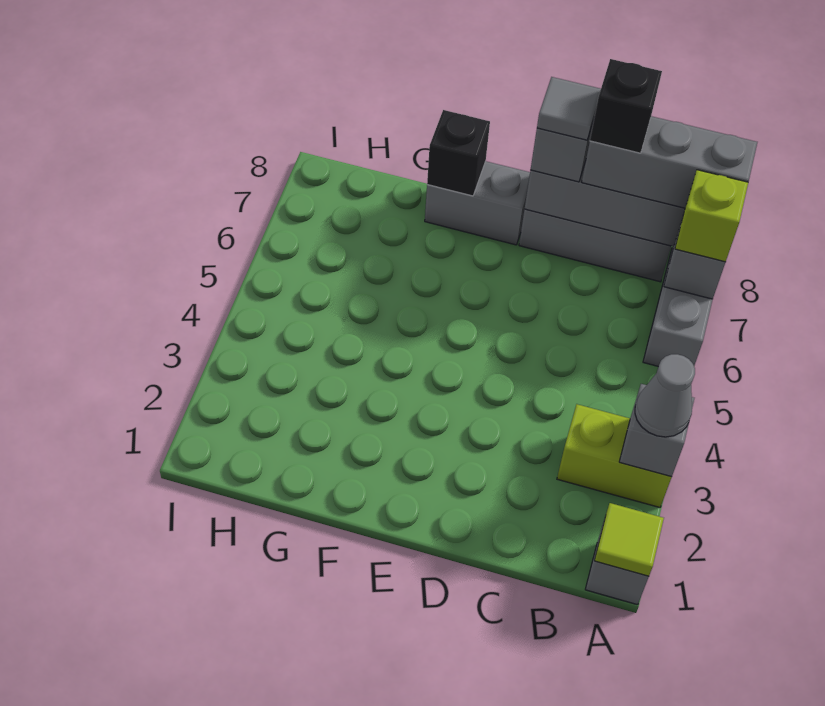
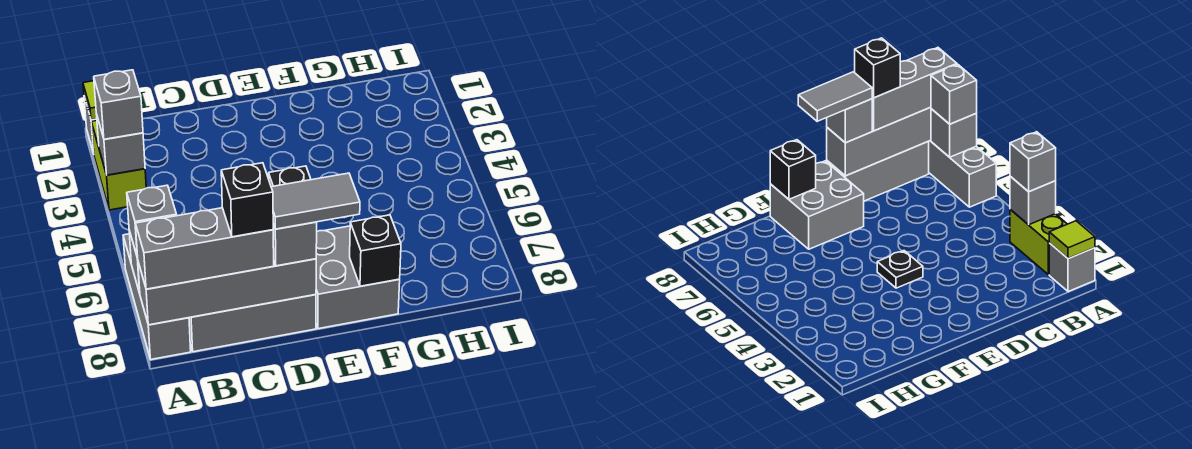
lime brick A3:B3 level 1 -> lime brick A2:A3 level 1
grey cone A3 level 3 -> grey brick A3 level 3
lime brick A7 level 3 -> grey brick A7 level 3
grey tile D8 level 4 -> grey tile D8:E8 level 4
none -> black plate E4 level 1
grey brick E8:F8 level 1 -> grey brick E7:F8 level 1

